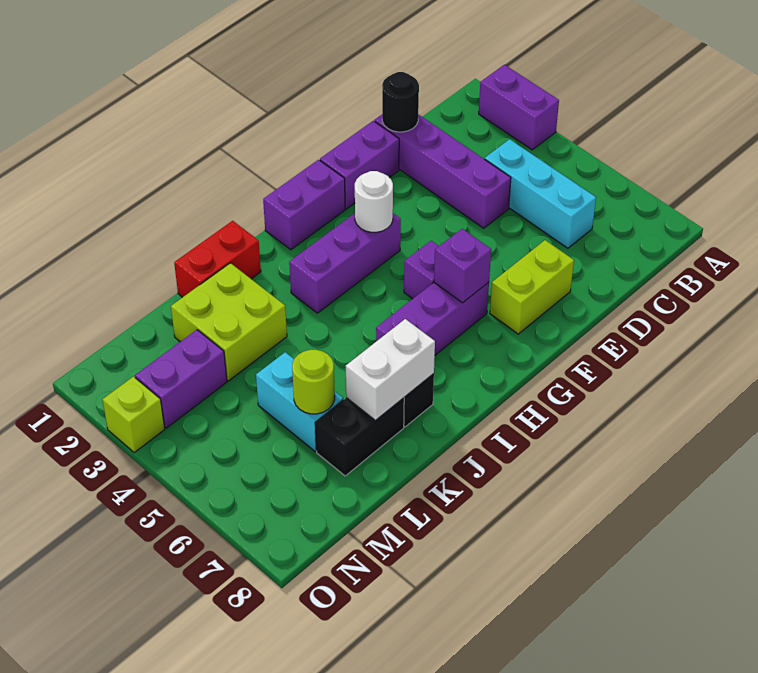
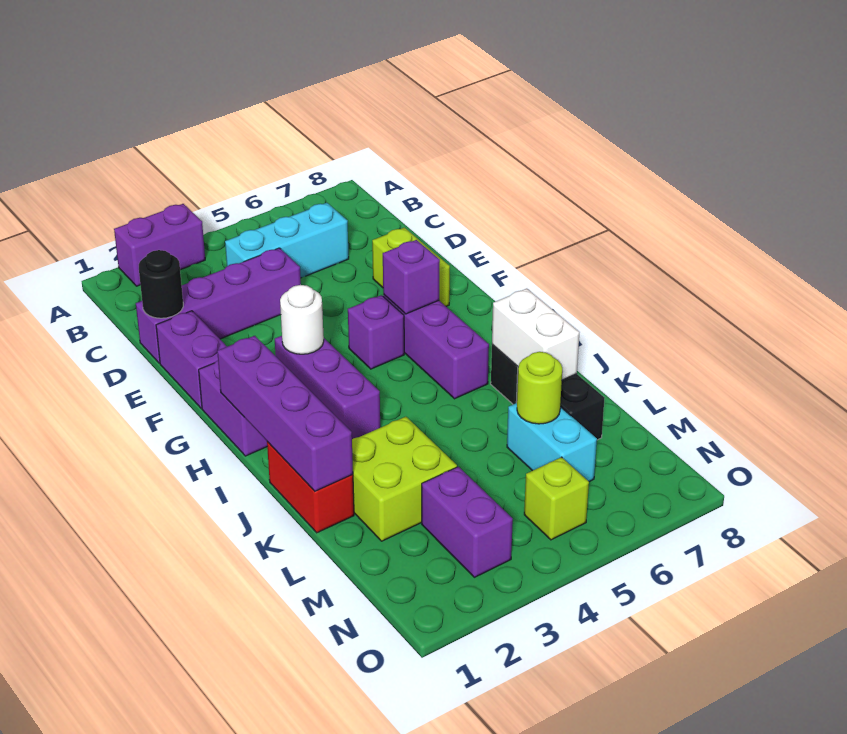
none -> purple brick H1:K1 level 2
cyan brick L5:L6 level 1 -> cyan brick L6:M6 level 1
lime brick O3 level 1 -> lime brick N5 level 1

